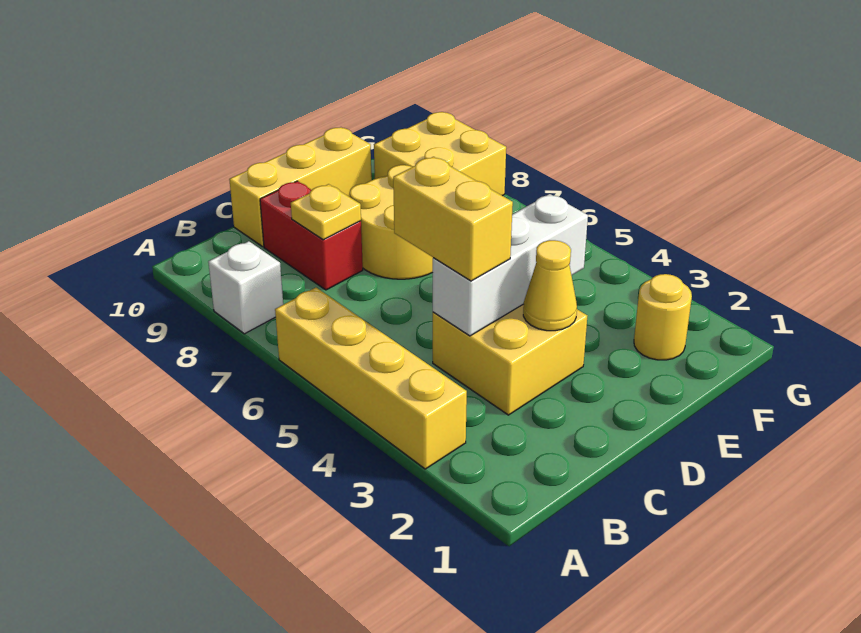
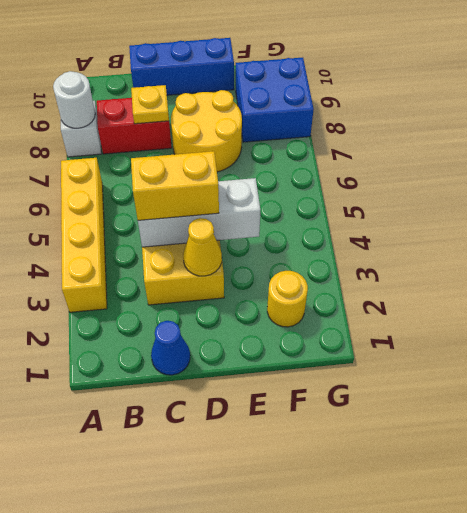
none -> white round brick A8 level 2
none -> blue cone C1 level 1
yellow brick C4:C5 level 3 -> yellow brick C4:D4 level 3
red brick C8:C9 level 1 -> red brick B8:C8 level 1
yellow brick C10:E10 level 1 -> blue brick C10:E10 level 1
yellow brick F8:G9 level 1 -> blue brick F8:G9 level 1

